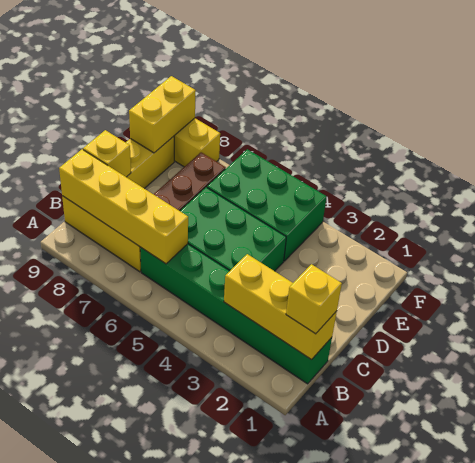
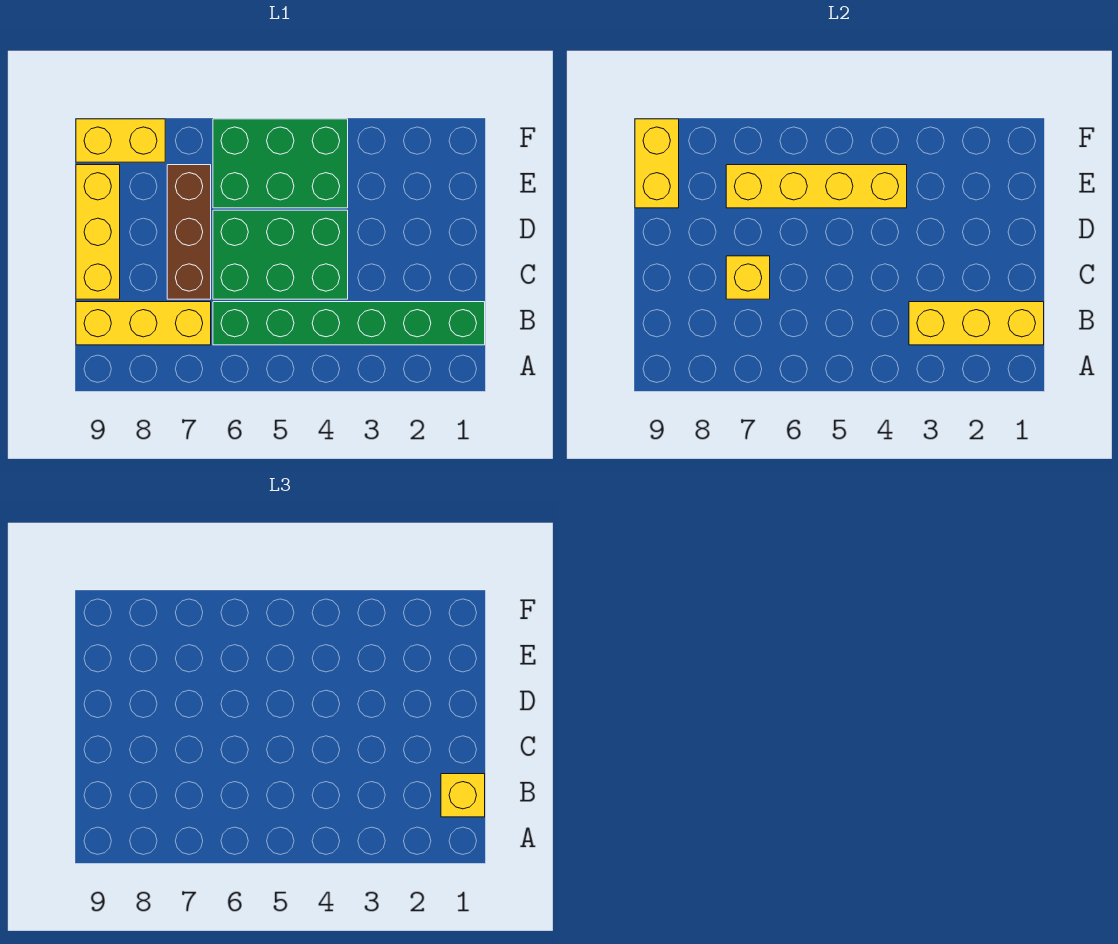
yellow brick B6:B9 level 2 -> yellow brick E4:E7 level 2
yellow brick C9 level 2 -> yellow brick C7 level 2

